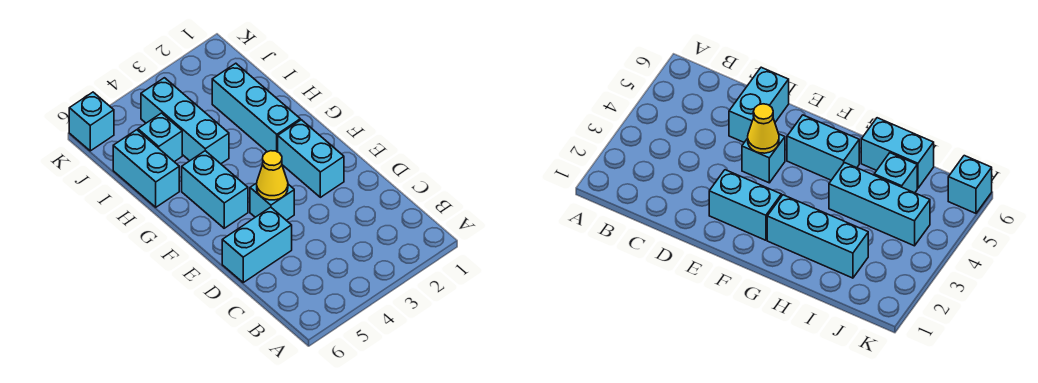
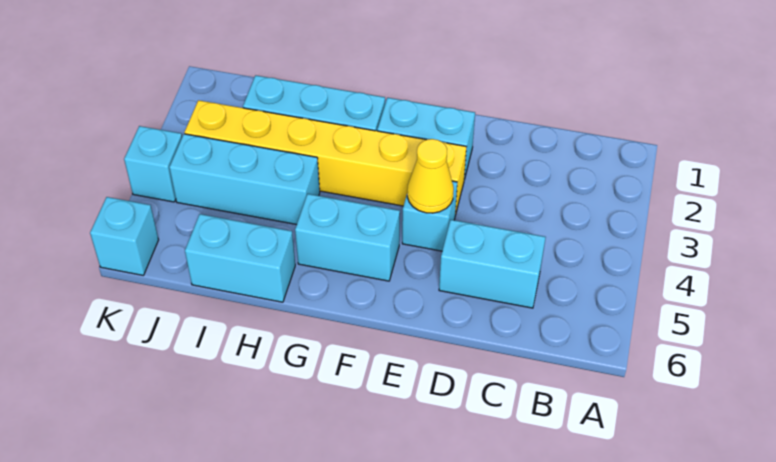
cyan brick D5:D6 level 1 -> cyan brick C5:D5 level 1
none -> yellow brick E3:J3 level 1
cyan brick I5 level 1 -> cyan brick K4 level 1

